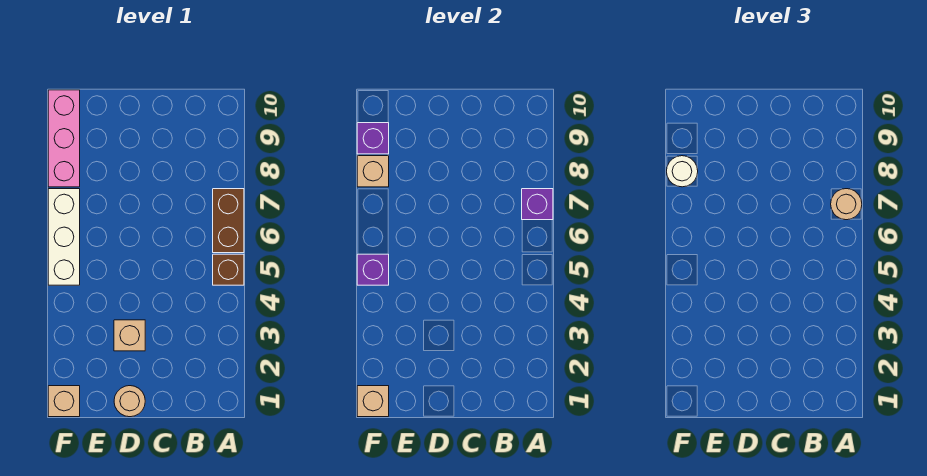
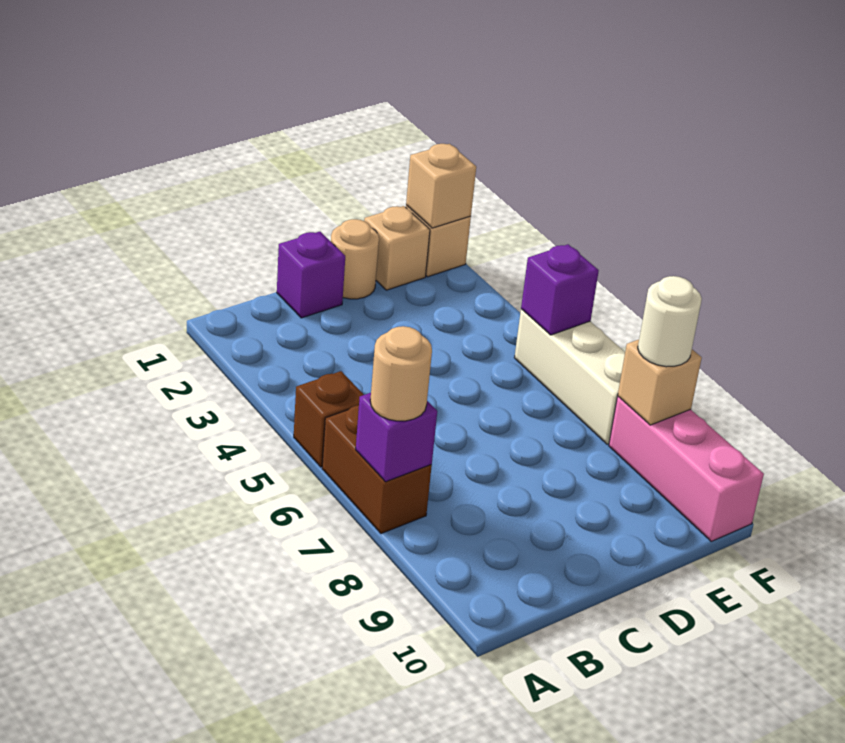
tan brick D3 level 1 -> tan brick E1 level 1
purple brick F9 level 2 -> purple brick C1 level 1

